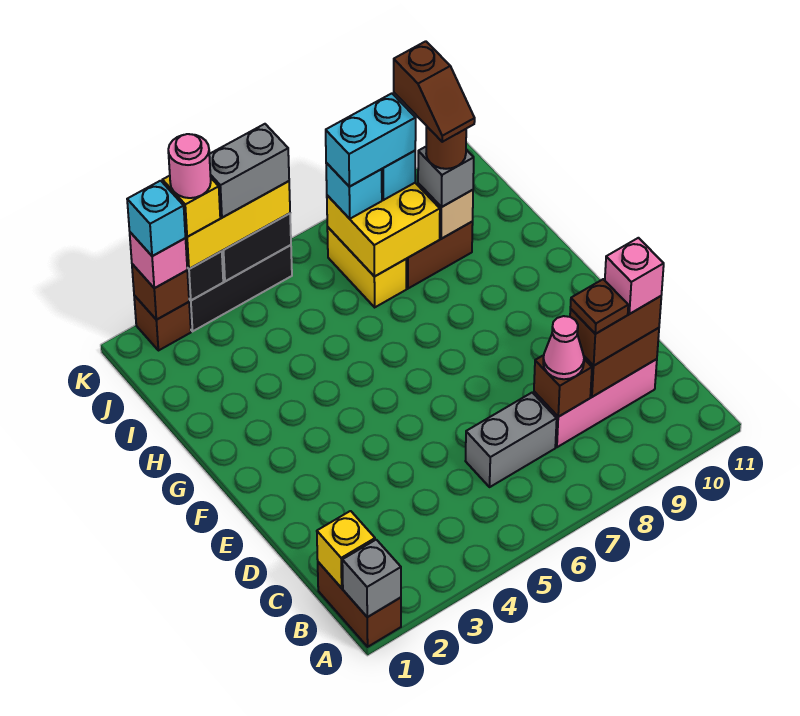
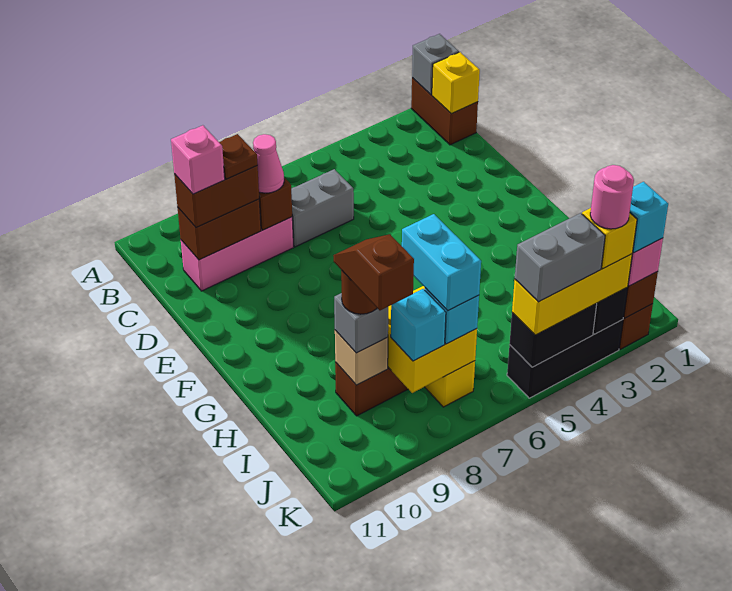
cyan brick J7:J8 level 4 -> cyan brick I7:J7 level 4

